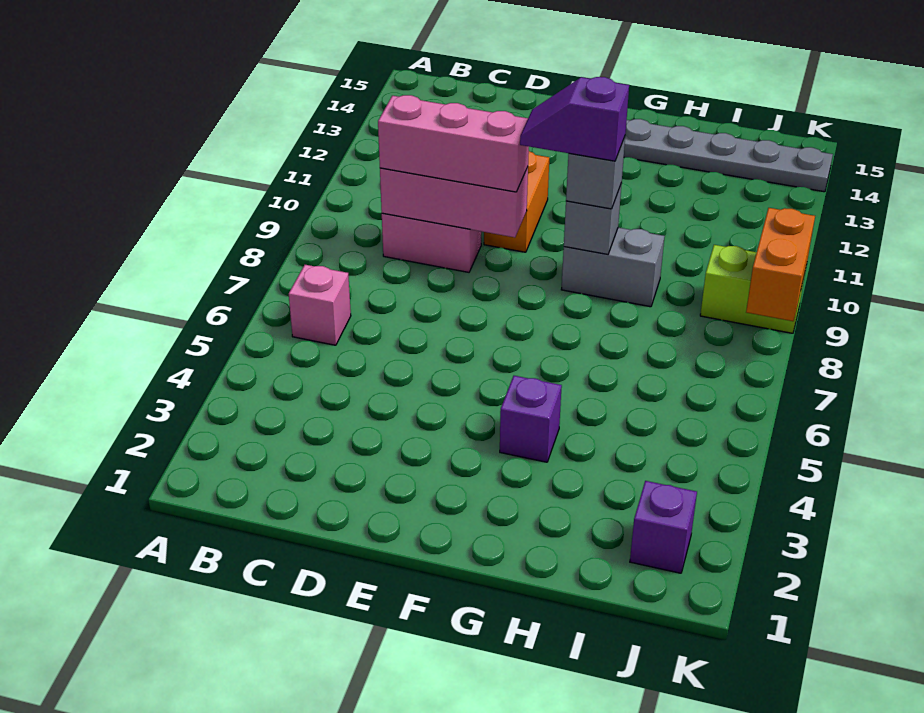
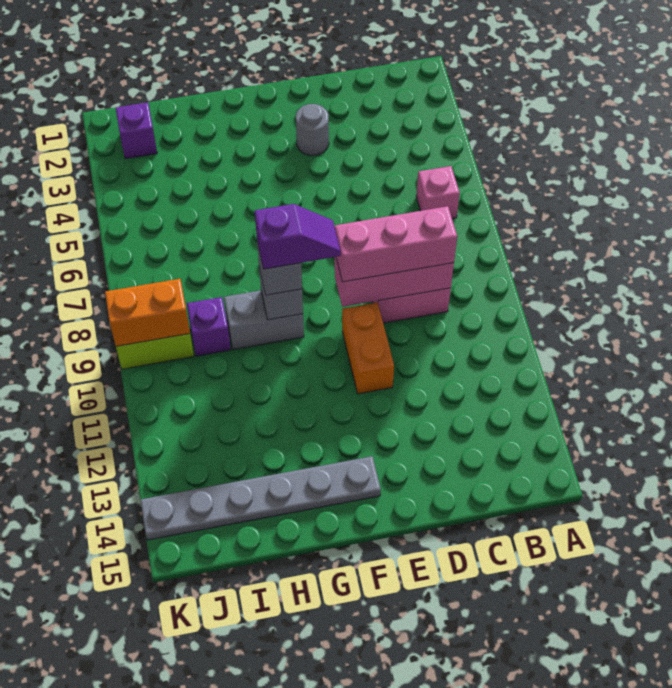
none -> grey round brick E3 level 1
purple brick G4 level 1 -> purple brick I9 level 1
orange brick K8:K9 level 2 -> orange brick J9:K9 level 2

